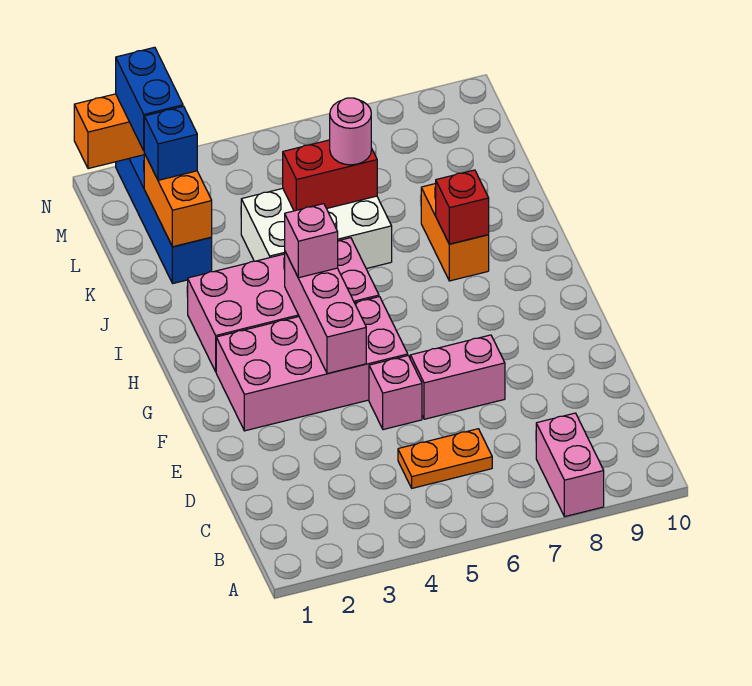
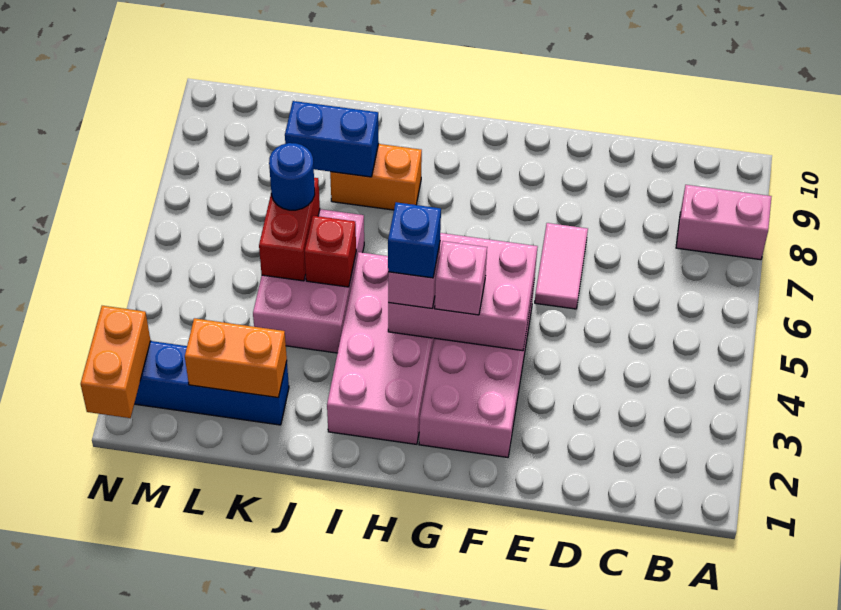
orange plate C5:C6 level 1 -> none
pink brick E5 level 1 -> pink brick G4 level 3
pink brick E6:E7 level 1 -> pink tile E6:E7 level 1
pink brick F4:H4 level 2 -> pink brick F4:H5 level 2
red brick I8 level 2 -> red brick J5 level 2
white brick J4:K6 level 1 -> pink brick J4:K6 level 1
pink round brick K6 level 3 -> blue round brick K6 level 3
blue brick L2 level 3 -> blue brick H4 level 4
blue brick M2:N2 level 3 -> blue brick J8:K8 level 2

